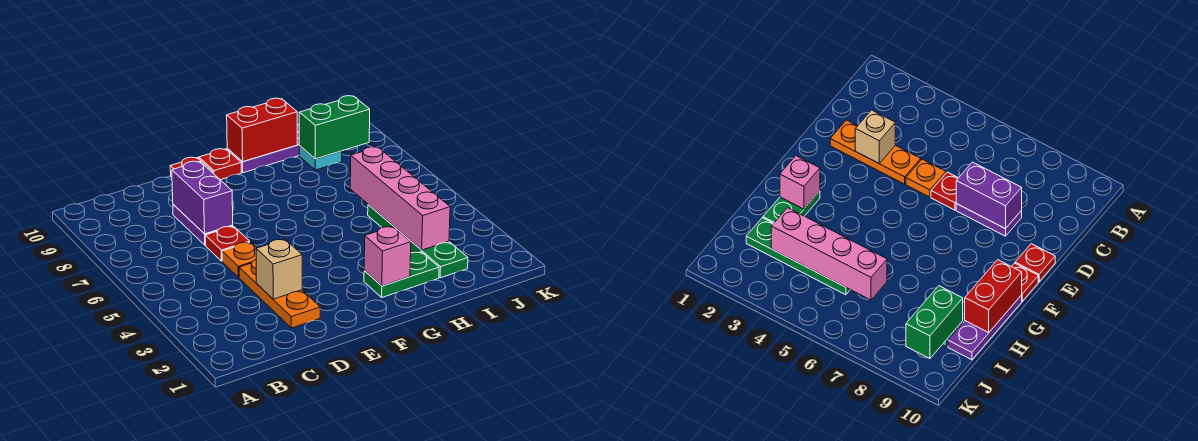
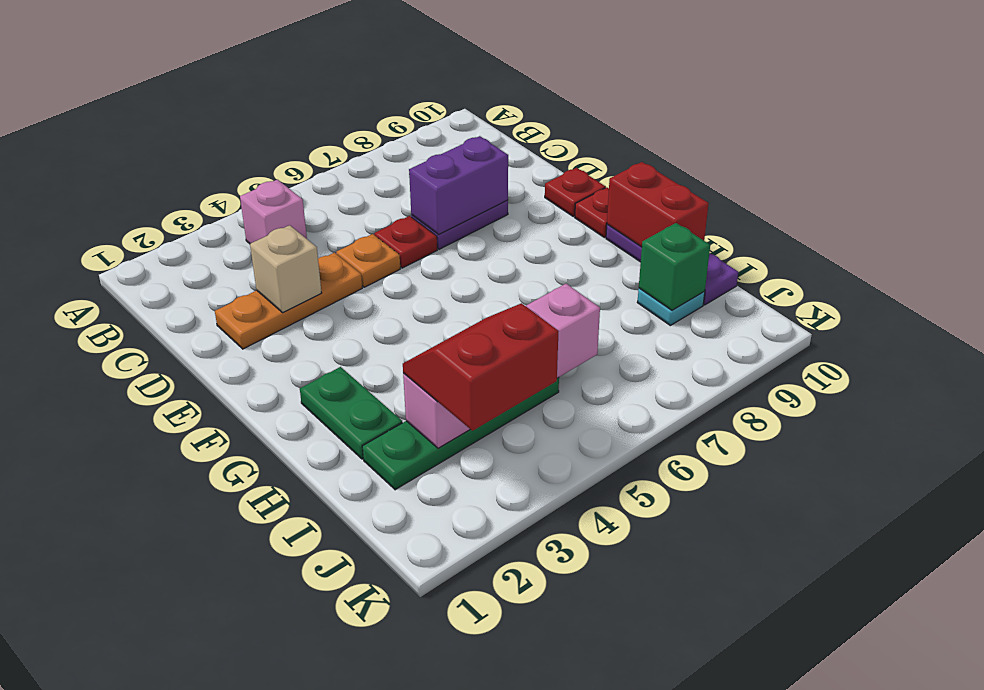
pink brick G2 level 2 -> pink brick B4 level 1
none -> red slope I3:J4 level 3 top J
green brick I9:J9 level 2 -> green brick I9 level 2

